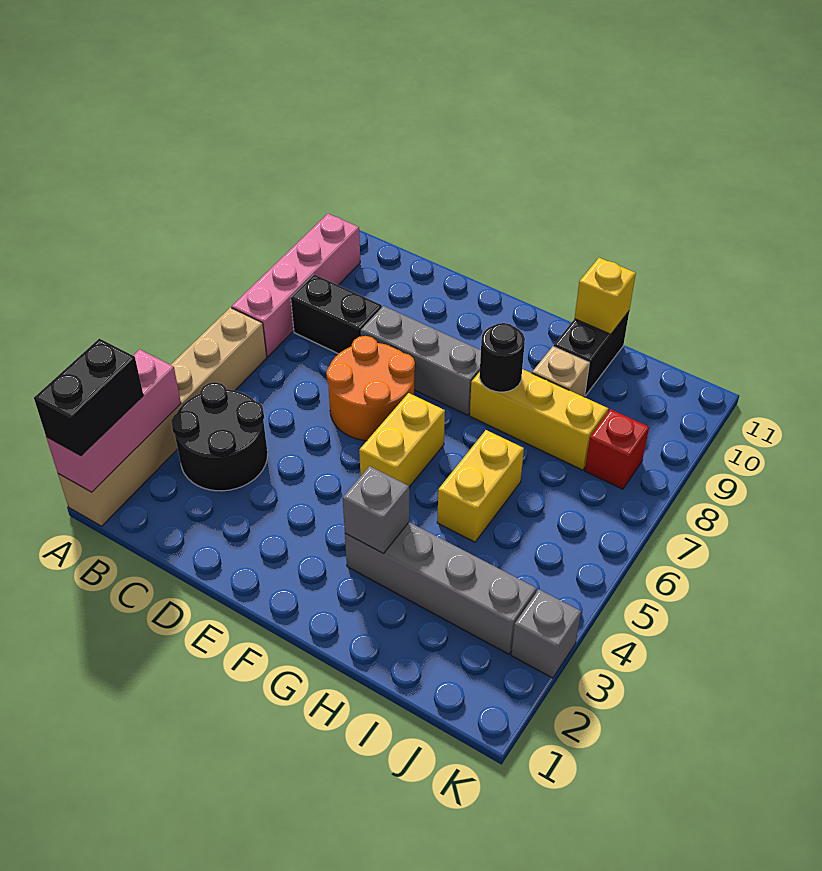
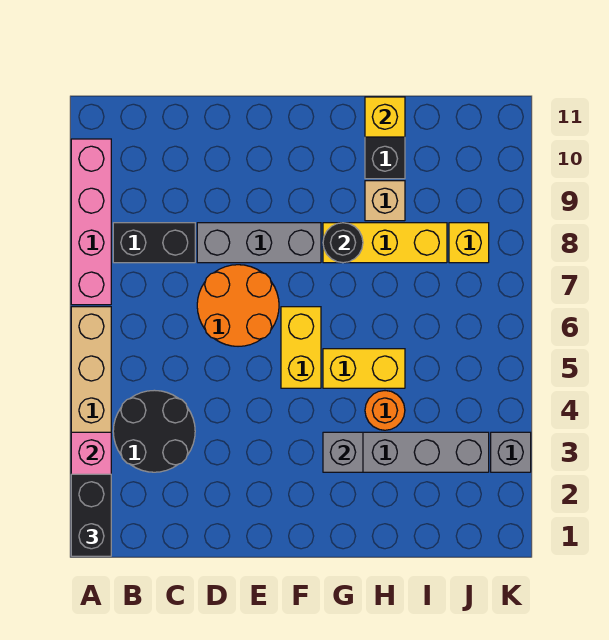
none -> orange round brick H4 level 1
yellow brick H5:H6 level 1 -> yellow brick G5:H5 level 1
red brick J8 level 1 -> yellow brick J8 level 1

